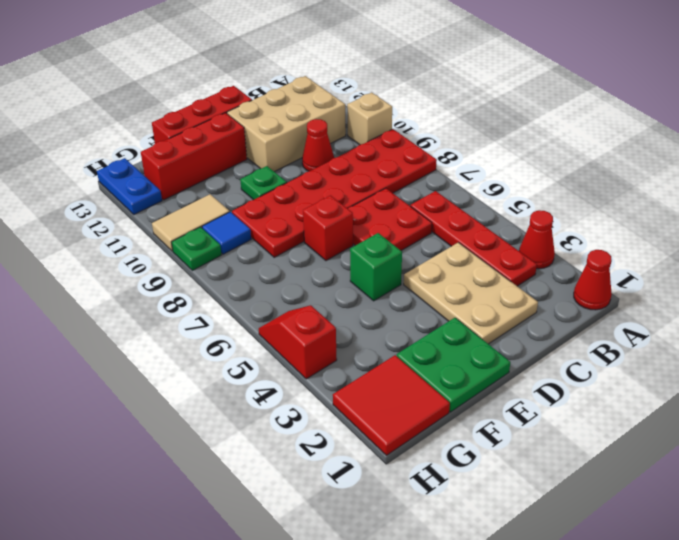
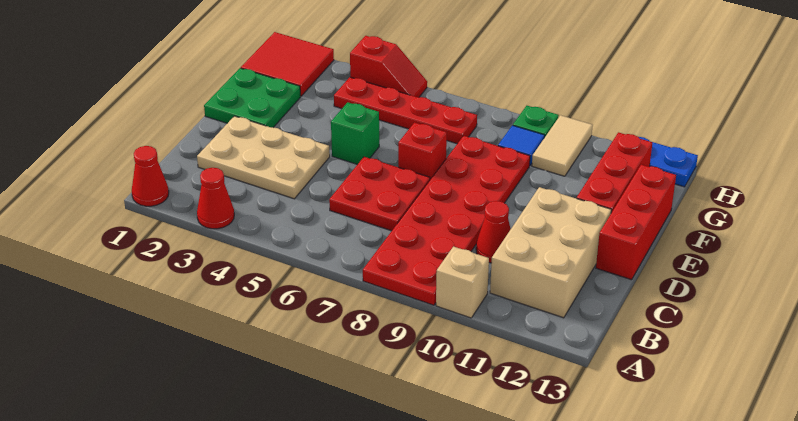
red plate B3:B6 level 1 -> red plate G4:G7 level 1
green plate E10 level 1 -> none

